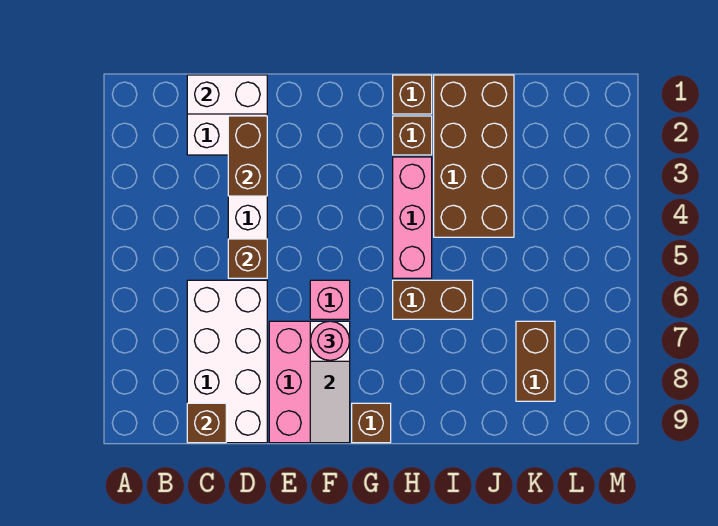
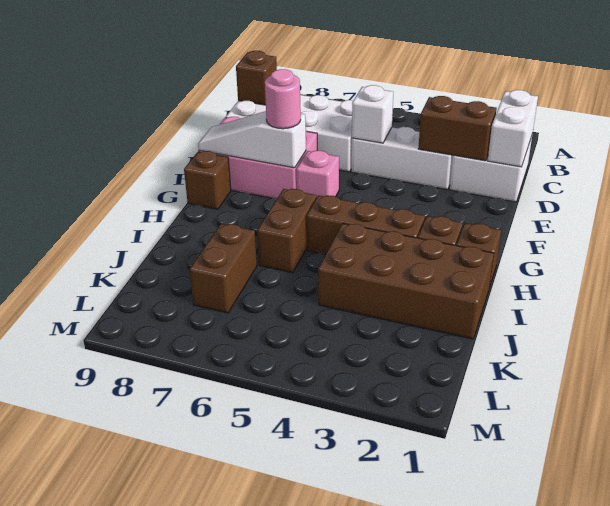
brown brick D5 level 2 -> white brick D5 level 2
pink brick H3:H5 level 1 -> brown brick H3:H5 level 1
brown brick K7:K8 level 1 -> brown brick J7:K7 level 1

